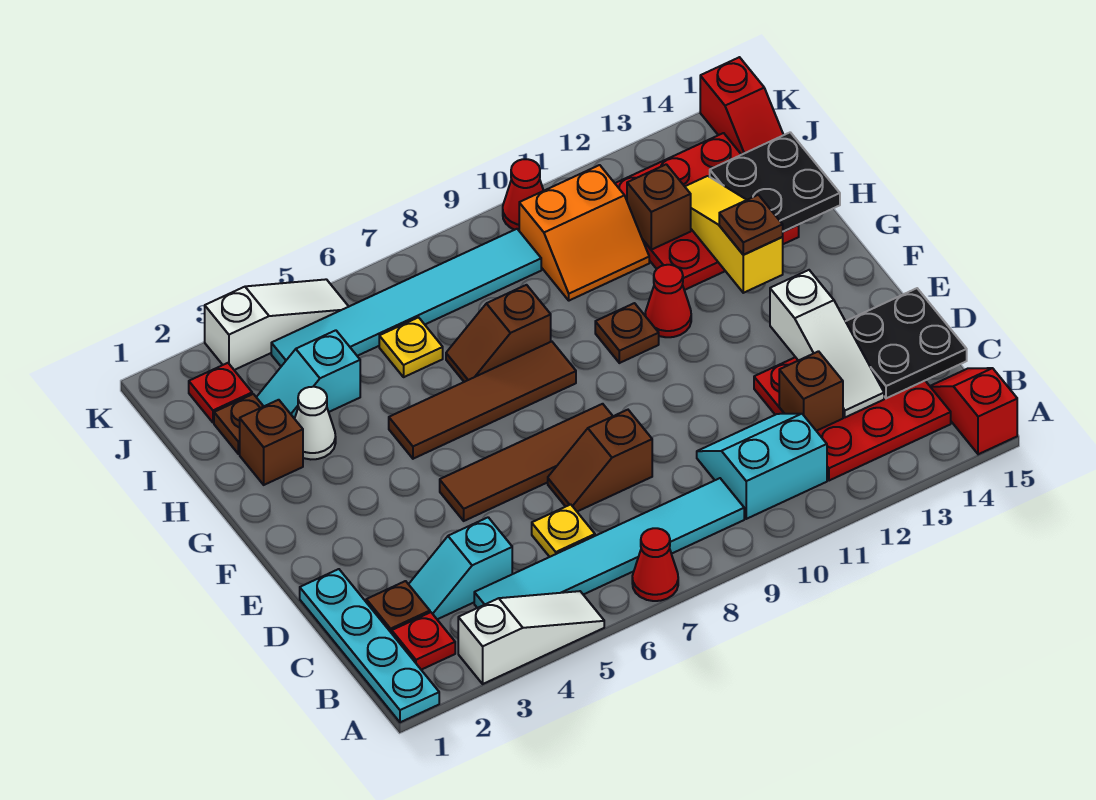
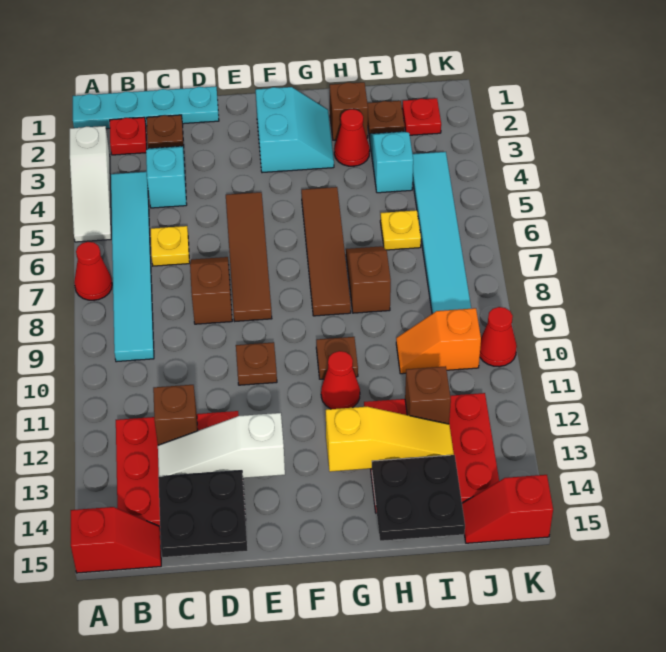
cyan slope B10:C11 level 1 top B -> cyan slope F2:G3 level 1 top F
brown plate G13 level 3 -> brown plate E10 level 1
white cone H3 level 1 -> red cone H3 level 1
orange slope I10:J11 level 1 top J -> orange slope I10:J10 level 1 top J
white slope K3:K5 level 1 top 3 -> none

